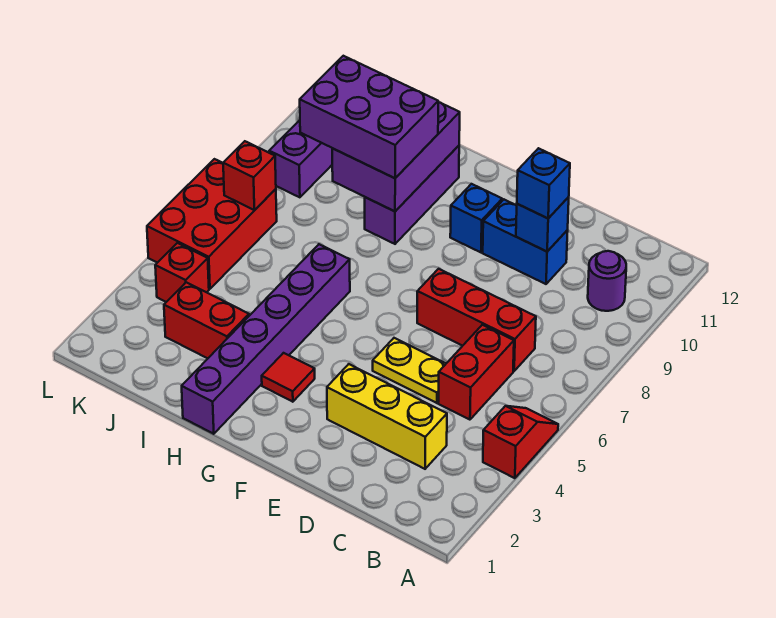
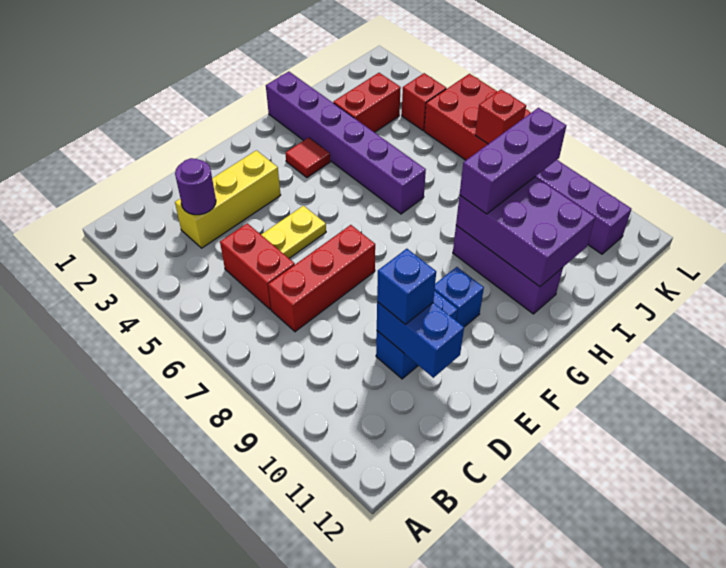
red slope A4:A5 level 1 top 4 -> none
purple round brick B10 level 1 -> purple round brick C3 level 2
blue brick D10 level 2 -> blue brick D10:D11 level 2
purple brick H9:J10 level 3 -> purple brick H9:J9 level 3

